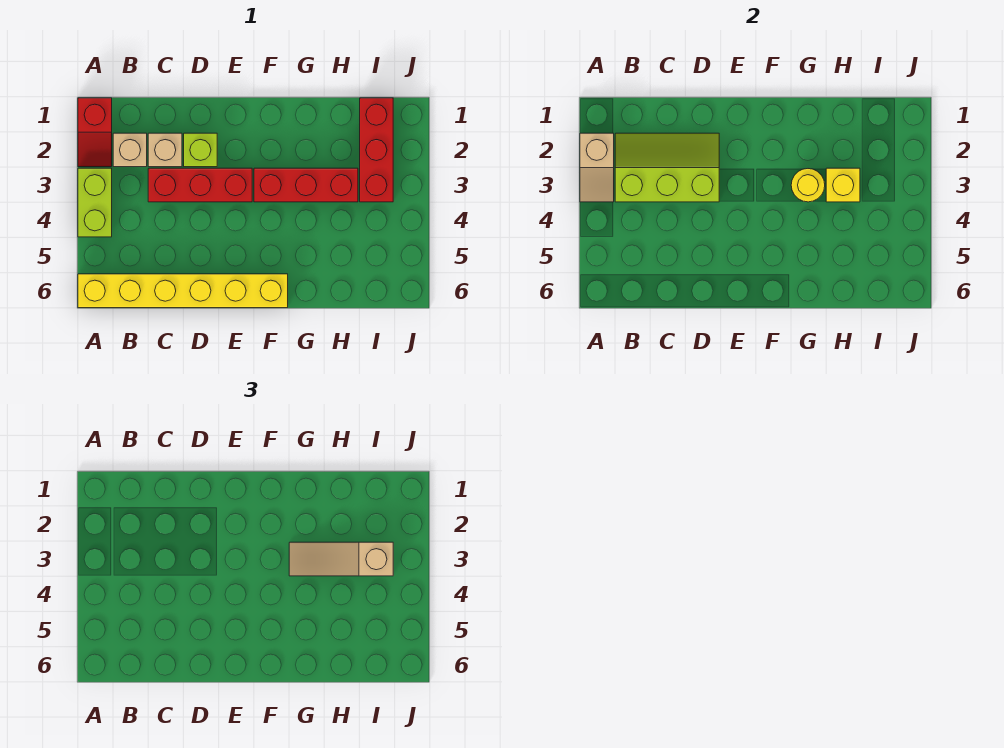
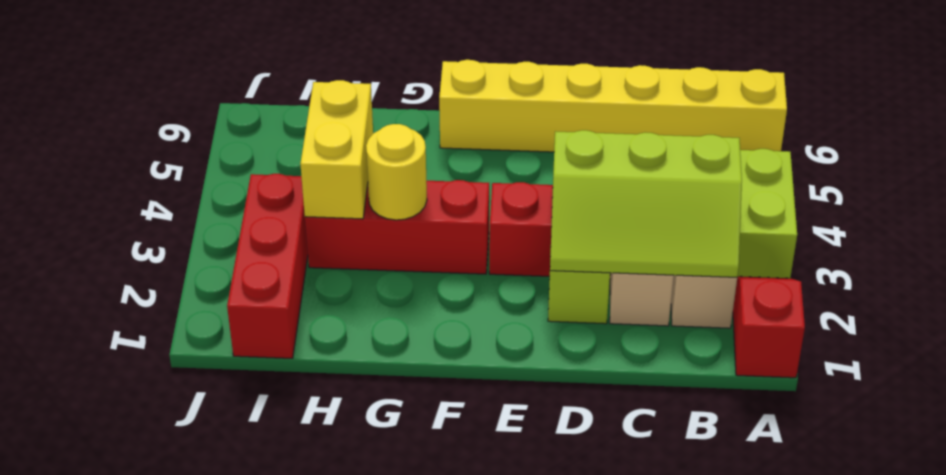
tan slope A2:A3 level 2 top 2 -> none
tan slope G3:I3 level 3 top I -> none
yellow brick H3 level 2 -> yellow brick H3:H4 level 2

